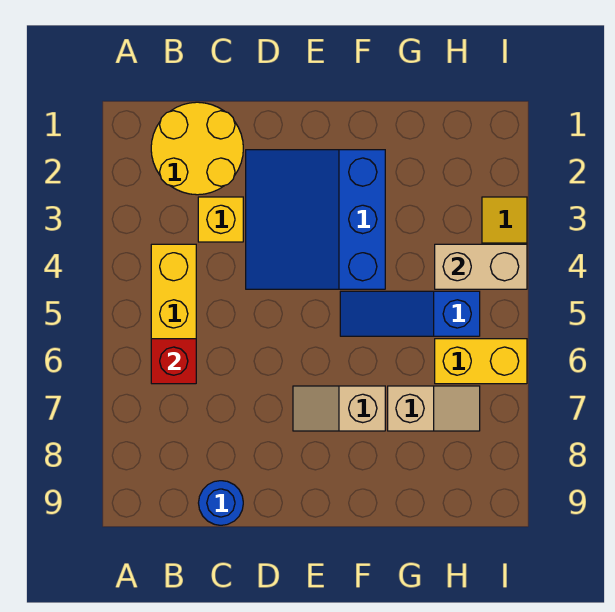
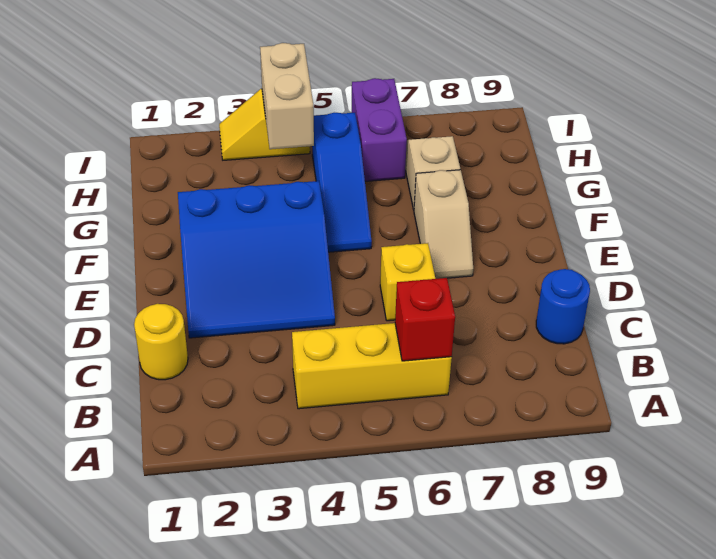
yellow round brick B1:C2 level 1 -> yellow round brick C1 level 1
yellow brick C3 level 1 -> yellow brick D6 level 1
yellow brick H6:I6 level 1 -> purple brick H6:I6 level 1

